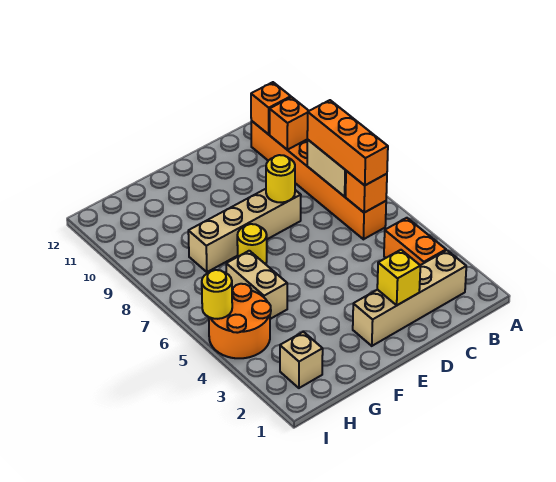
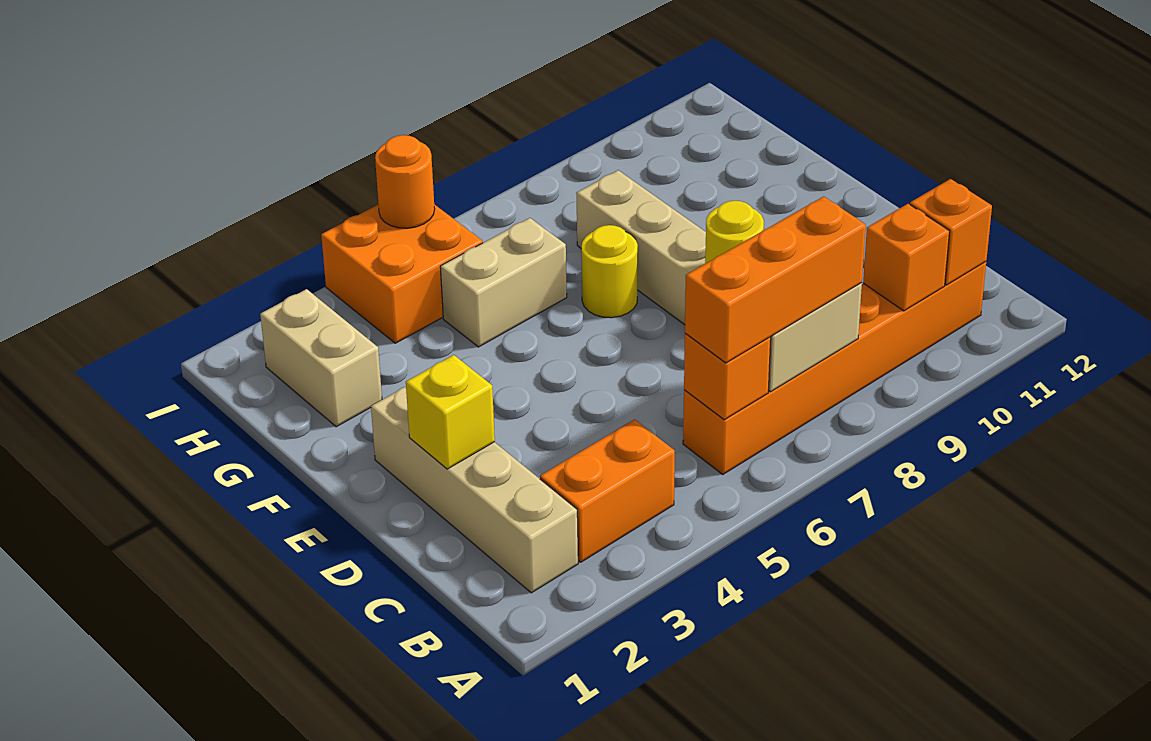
tan brick H2 level 1 -> tan brick G2:H2 level 1
orange round brick H4:I5 level 1 -> orange brick H4:I5 level 1
yellow round brick I5 level 2 -> orange round brick I5 level 2

